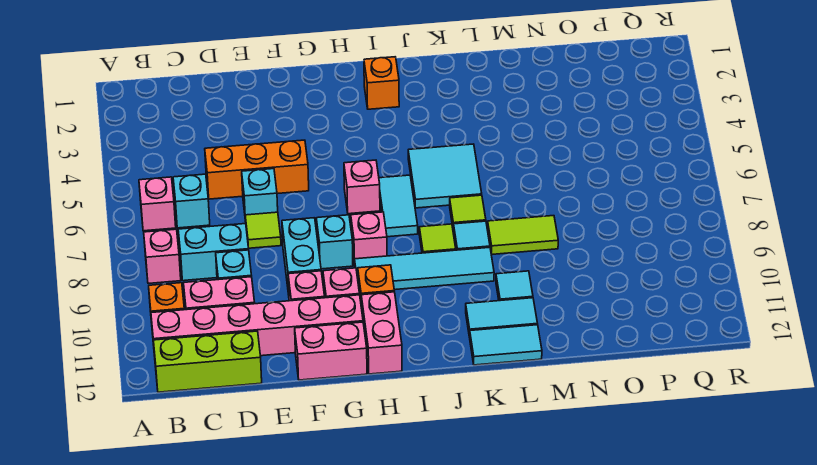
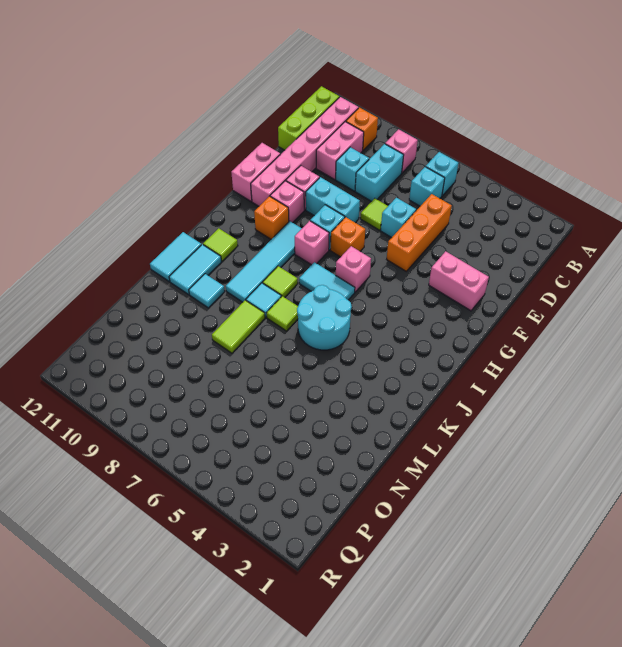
pink brick B6 level 1 -> cyan brick B6 level 1
pink brick H11:H12 level 1 -> pink brick F2:F3 level 1
orange brick I2 level 1 -> orange brick G7 level 1
cyan tile J5:K6 level 1 -> cyan round brick J5:K6 level 1
none -> lime tile J11 level 1

